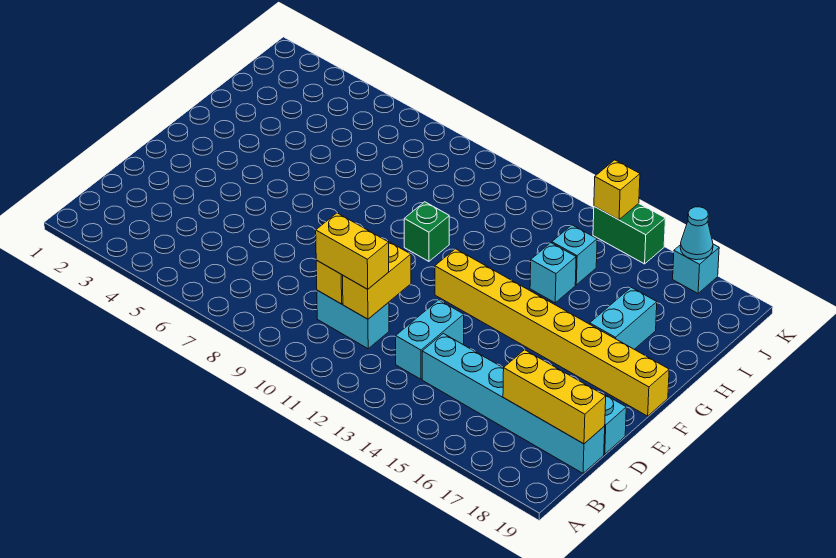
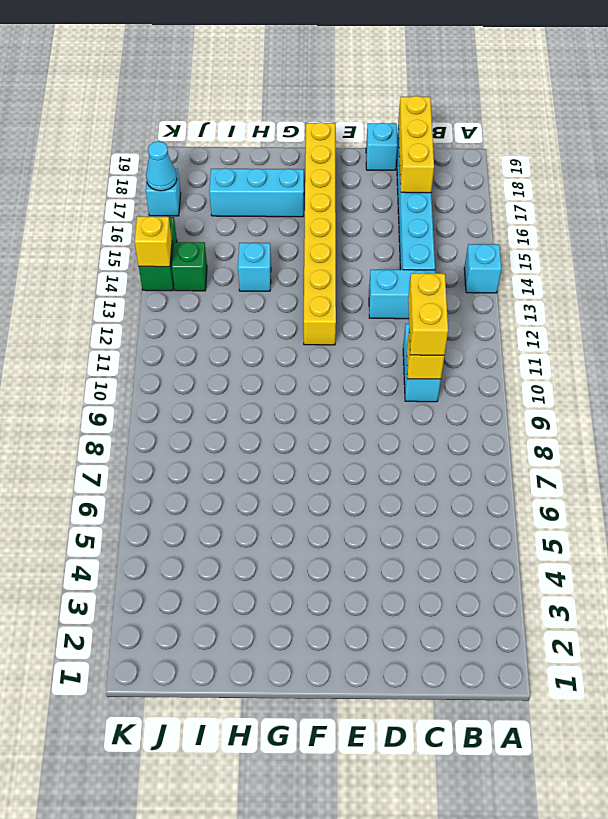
yellow brick C11:D11 level 2 -> none
green brick G10 level 1 -> green brick J14 level 1
cyan brick G17:H17 level 1 -> cyan brick G17:I17 level 1
cyan brick I14 level 1 -> cyan brick A14 level 1

